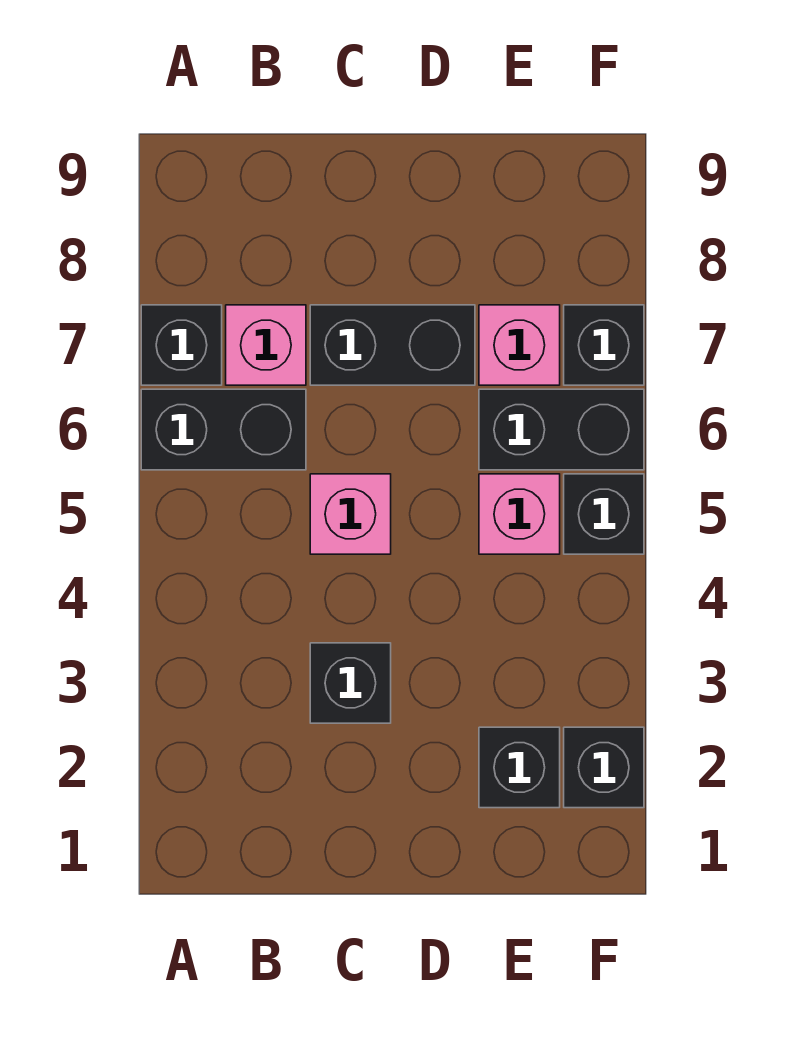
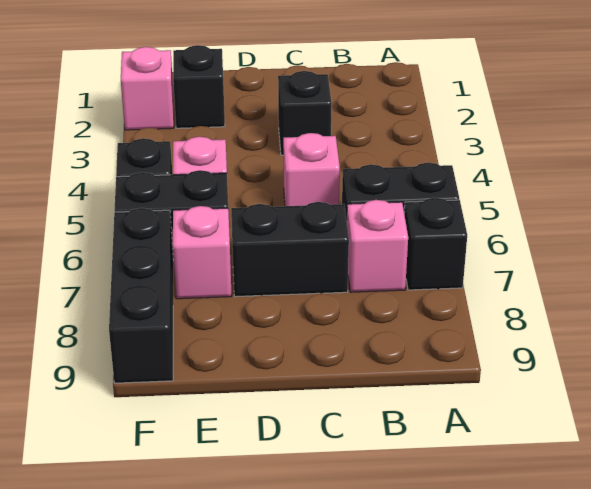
black brick F2 level 1 -> pink brick F2 level 1
black brick F7 level 1 -> black brick F7:F9 level 1

